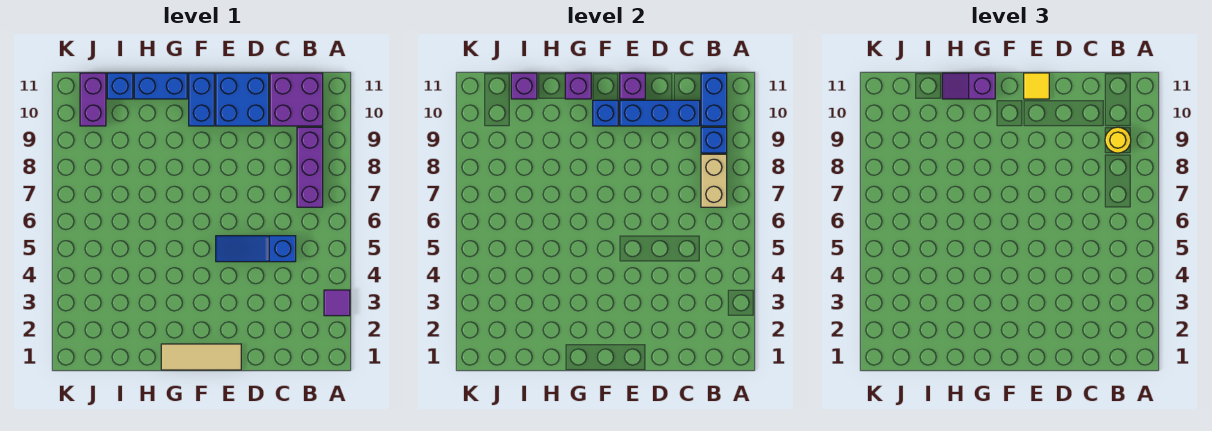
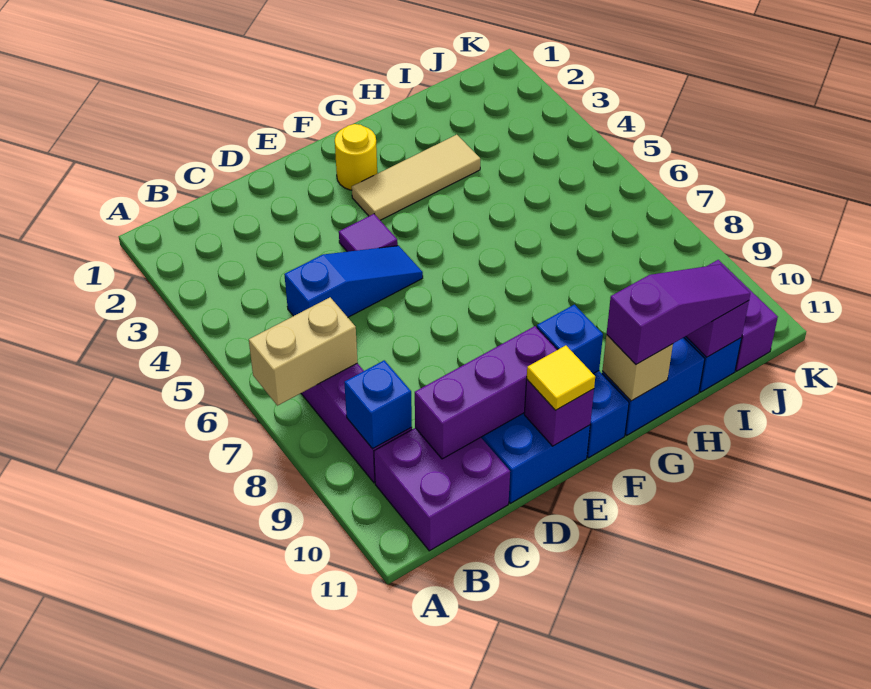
purple tile A3 level 1 -> purple tile E4 level 1
tan brick B7:B8 level 2 -> tan brick A7:B7 level 2
yellow round brick B9 level 3 -> yellow round brick F2 level 1
blue brick B10:B11 level 2 -> none
blue brick C10:E10 level 2 -> purple brick C10:E10 level 2
tan tile E1:G1 level 1 -> tan tile F3:H3 level 1
purple brick G11 level 2 -> tan brick G11 level 2
purple slope G11:H11 level 3 top G -> purple slope G11:I11 level 3 top G

